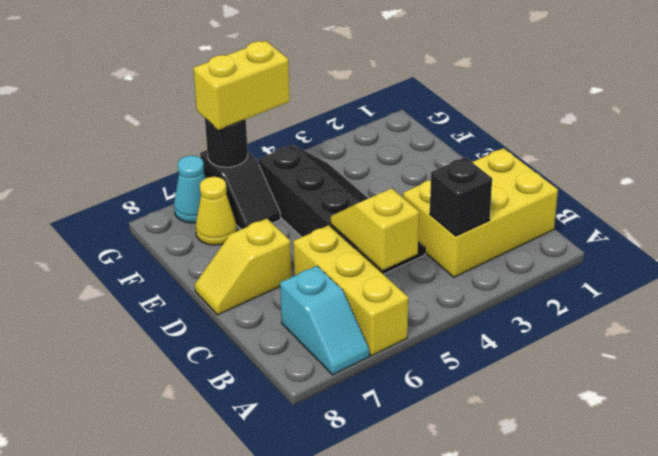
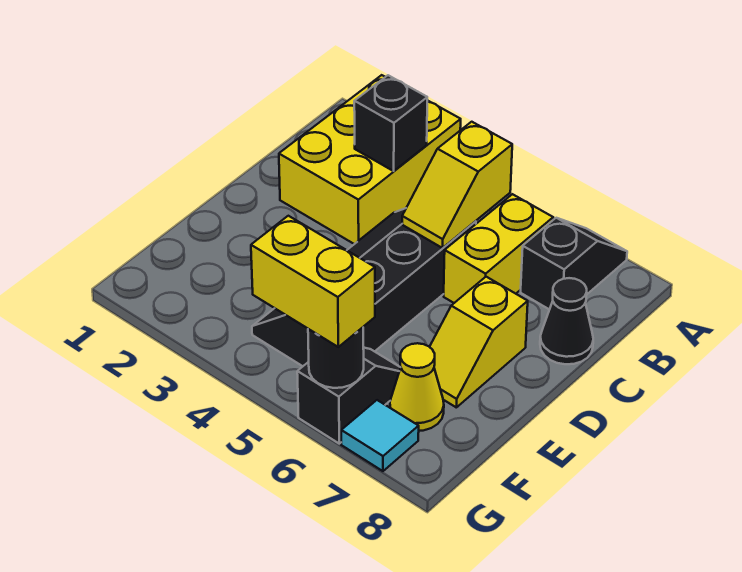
yellow brick A6:C6 level 1 -> yellow brick B6:C6 level 1
cyan slope A7:B7 level 1 top B -> black slope A7:B7 level 1 top B
yellow brick B1:C3 level 1 -> yellow brick A2:C3 level 1
none -> black cone C8 level 1
yellow slope D7:D8 level 1 top 7 -> yellow slope D7:E7 level 1 top D
cyan cone G7 level 1 -> cyan tile G7 level 1

